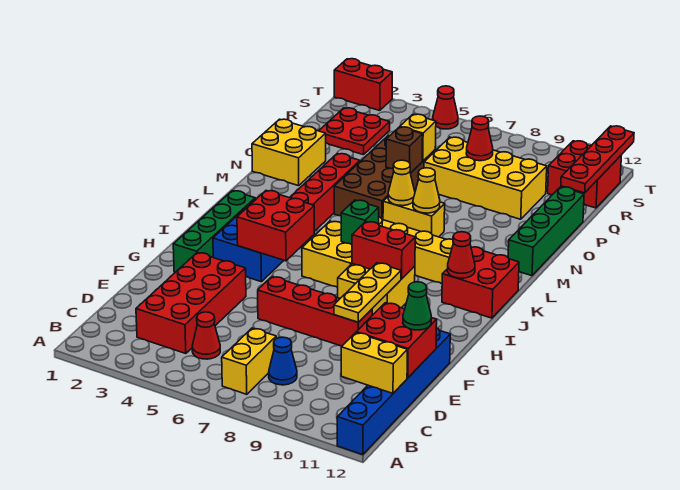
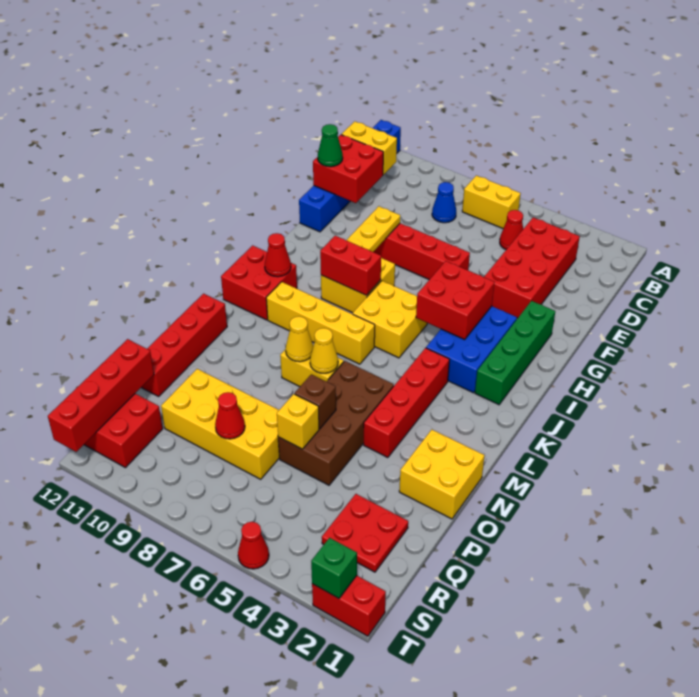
yellow brick B7:C7 level 1 -> yellow brick B6:B7 level 1
green brick J7 level 2 -> green brick T2 level 2
green brick M12:P12 level 1 -> red brick M12:P12 level 1
red plate Q12:T12 level 2 -> red brick Q12:T12 level 2

